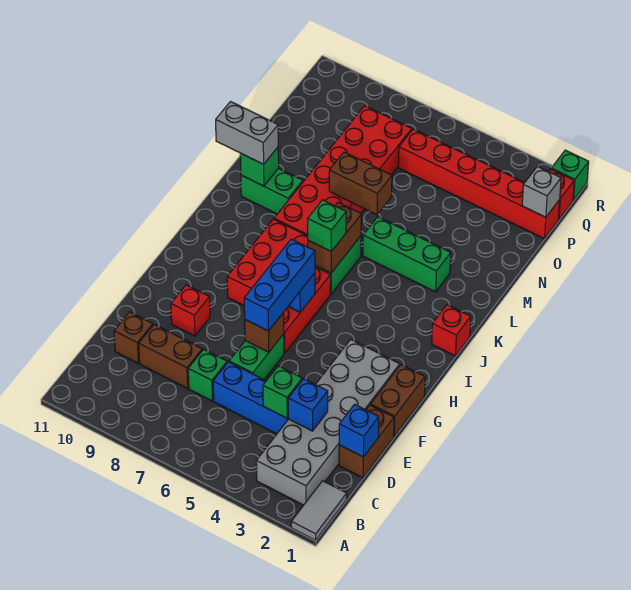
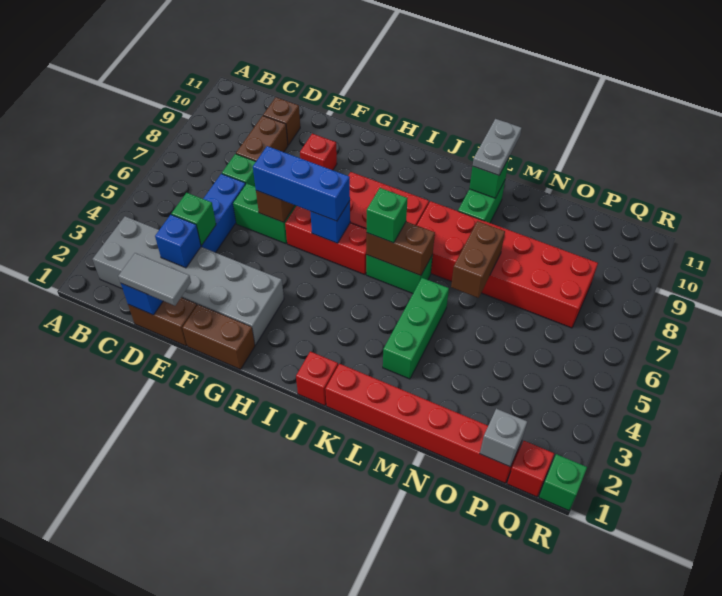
grey tile A1:B1 level 1 -> grey tile D1:E1 level 3
grey brick L10:L11 level 3 -> grey plate L10:L11 level 3
red brick P1:P6 level 1 -> red brick K1:P1 level 1

